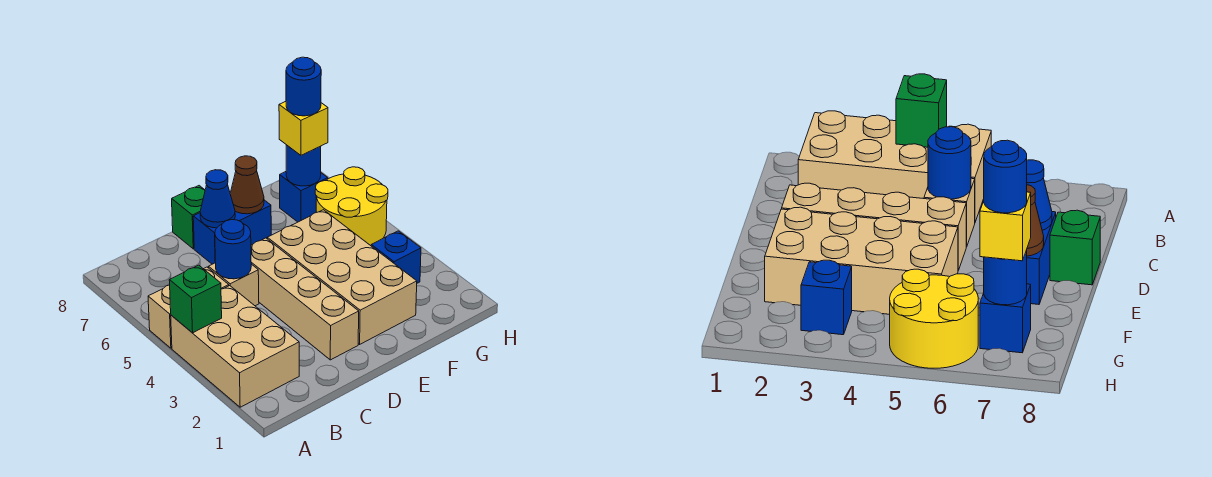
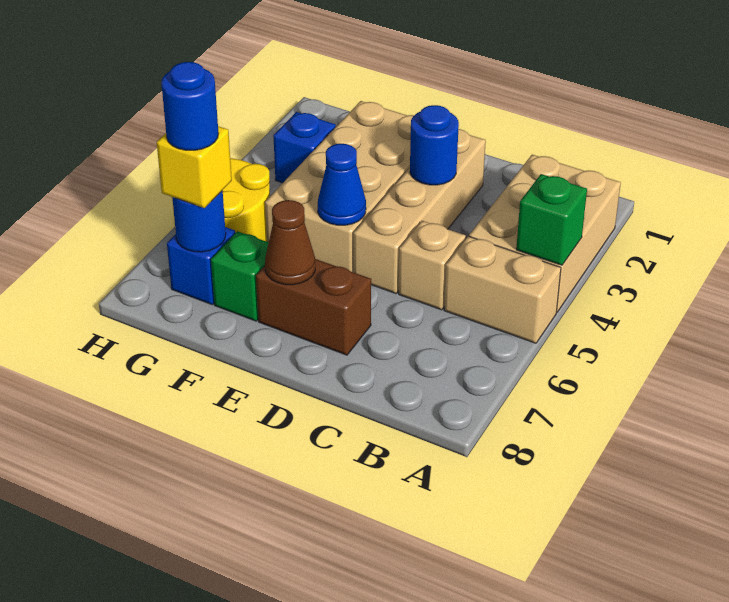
blue round brick C5 level 2 -> blue round brick D3 level 2
blue brick D7:E7 level 1 -> brown brick D7:E7 level 1
blue cone D7 level 2 -> blue cone E5 level 2
green brick D8 level 1 -> green brick F7 level 1

